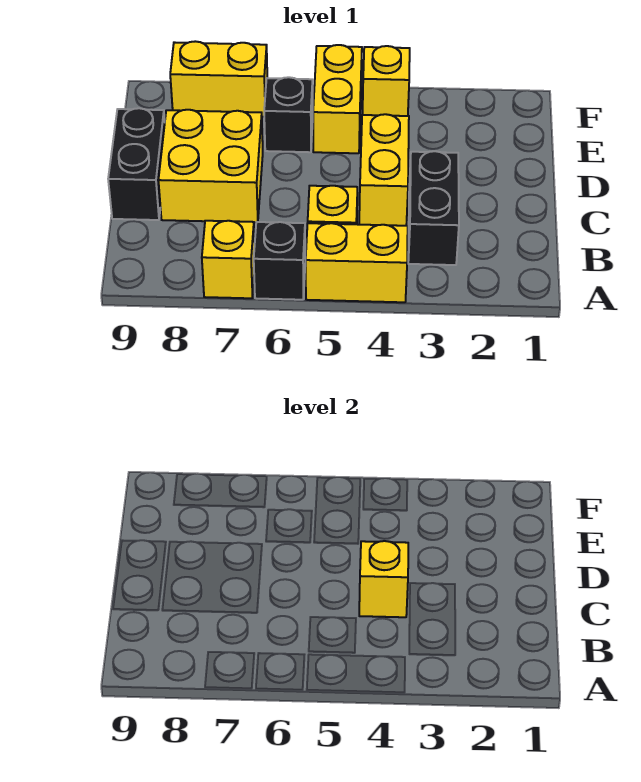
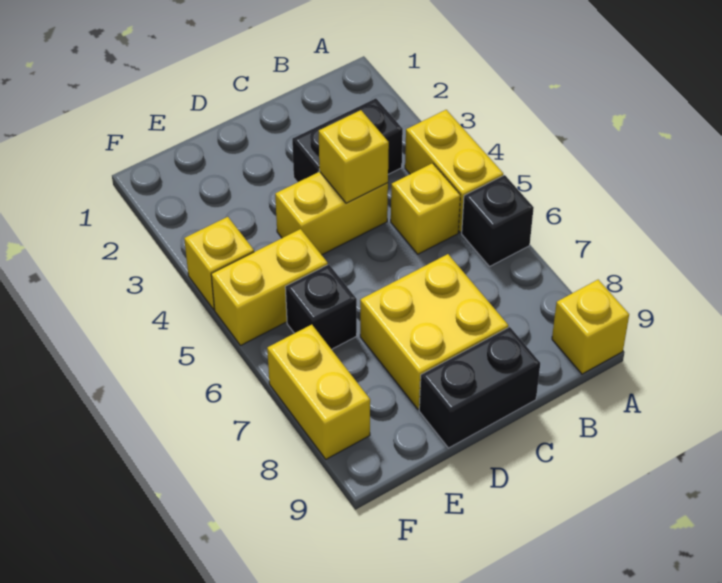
yellow brick A7 level 1 -> yellow brick A9 level 1

